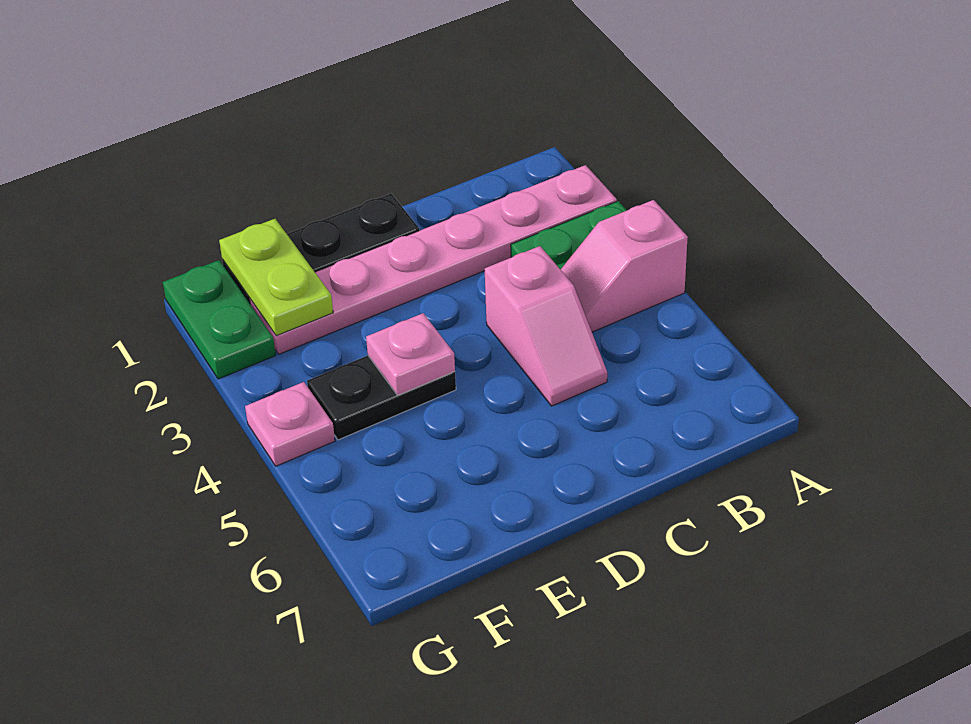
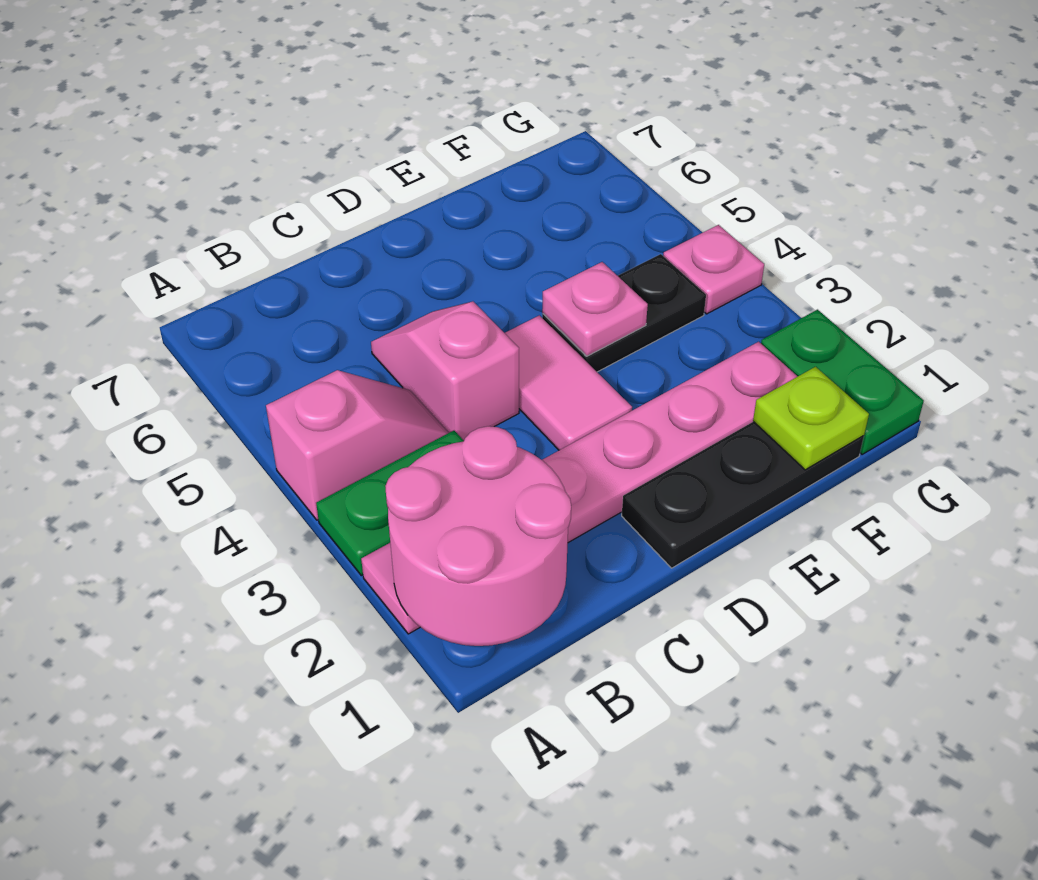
none -> pink round brick A1:B2 level 2
none -> pink tile D3:D4 level 1
lime plate F1:F2 level 2 -> lime plate F1 level 2

